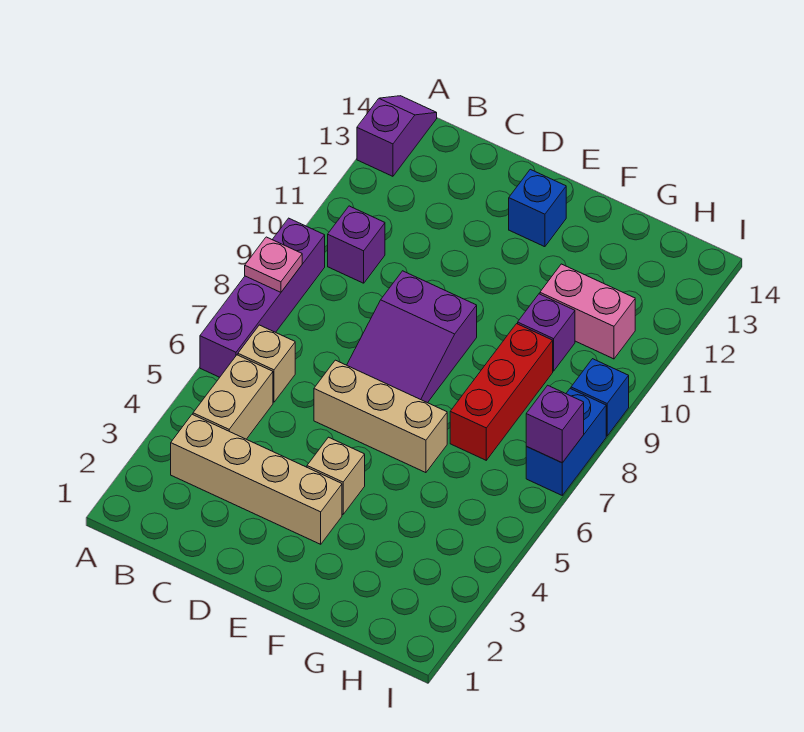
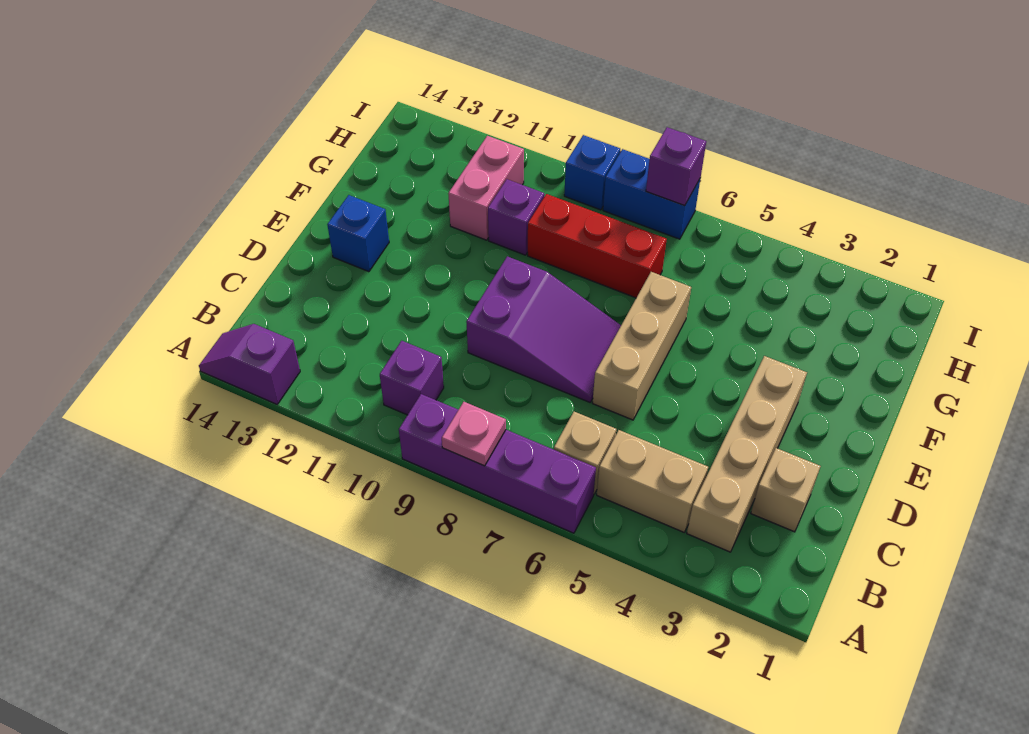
tan brick E4 level 1 -> tan brick C2 level 1

